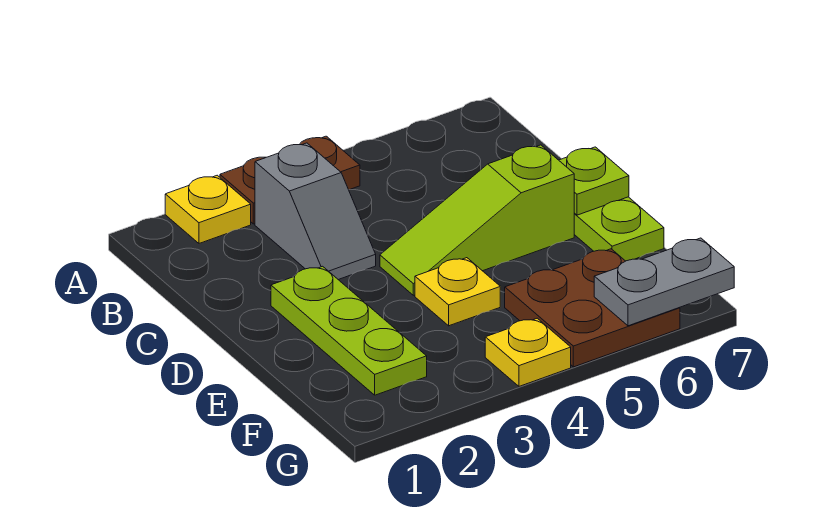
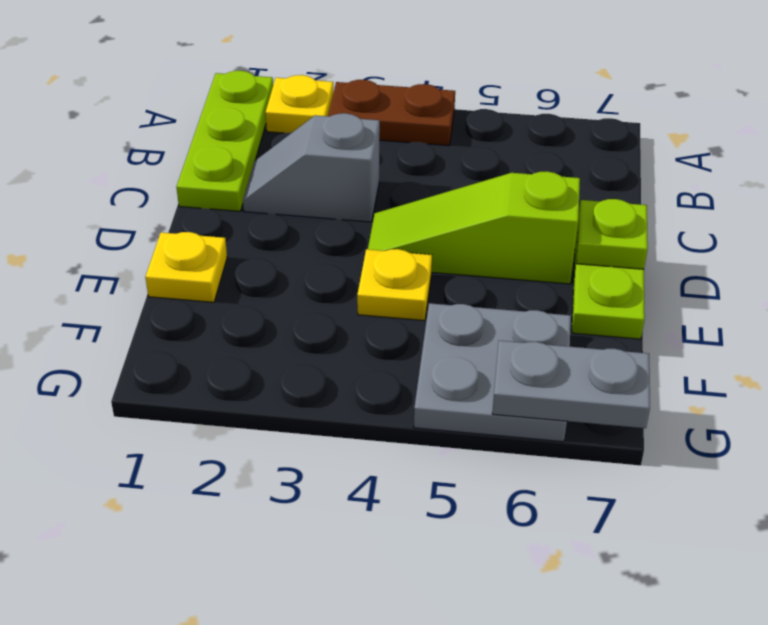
grey slope B3:C3 level 1 top B -> grey slope C2:C3 level 1 top 3
lime plate D2:F2 level 1 -> lime plate A1:C1 level 1
brown plate F5:G6 level 1 -> grey plate F5:G6 level 1
yellow plate G4 level 1 -> yellow plate E1 level 1

